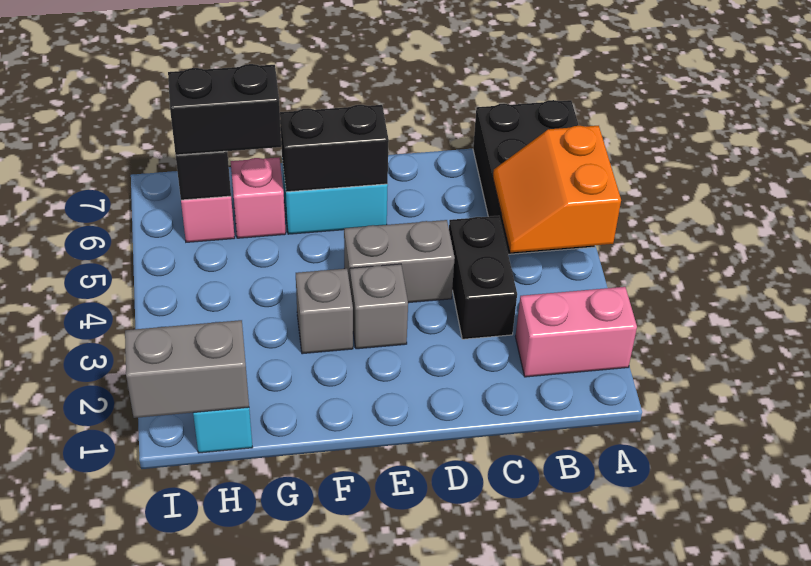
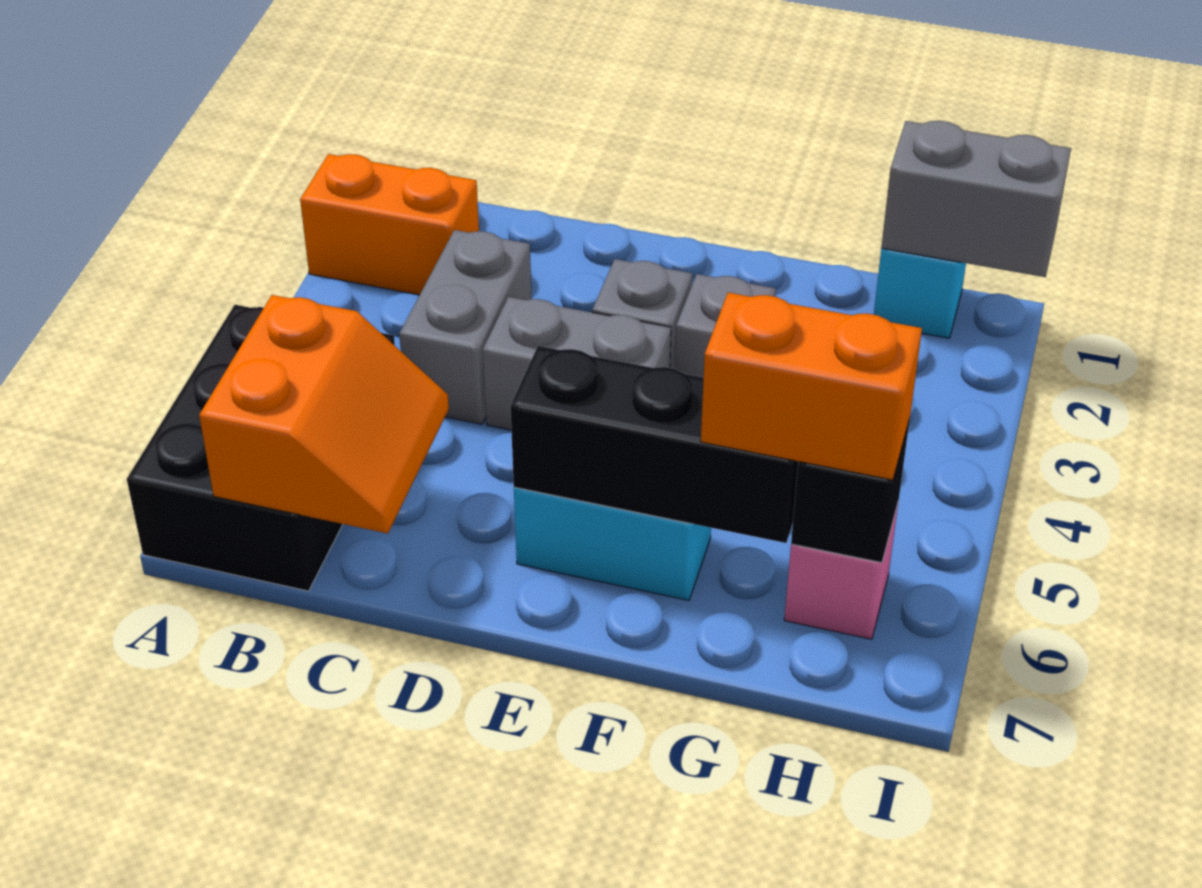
pink brick A2:B2 level 1 -> orange brick A2:B2 level 1
orange slope A4:B5 level 2 top A -> orange slope B6:C7 level 2 top B
black brick C3:C4 level 1 -> grey brick C3:C4 level 1
black brick E6:F6 level 2 -> black brick E6:G6 level 2
pink brick G6 level 1 -> none
black brick G6:H6 level 3 -> orange brick G6:H6 level 3

